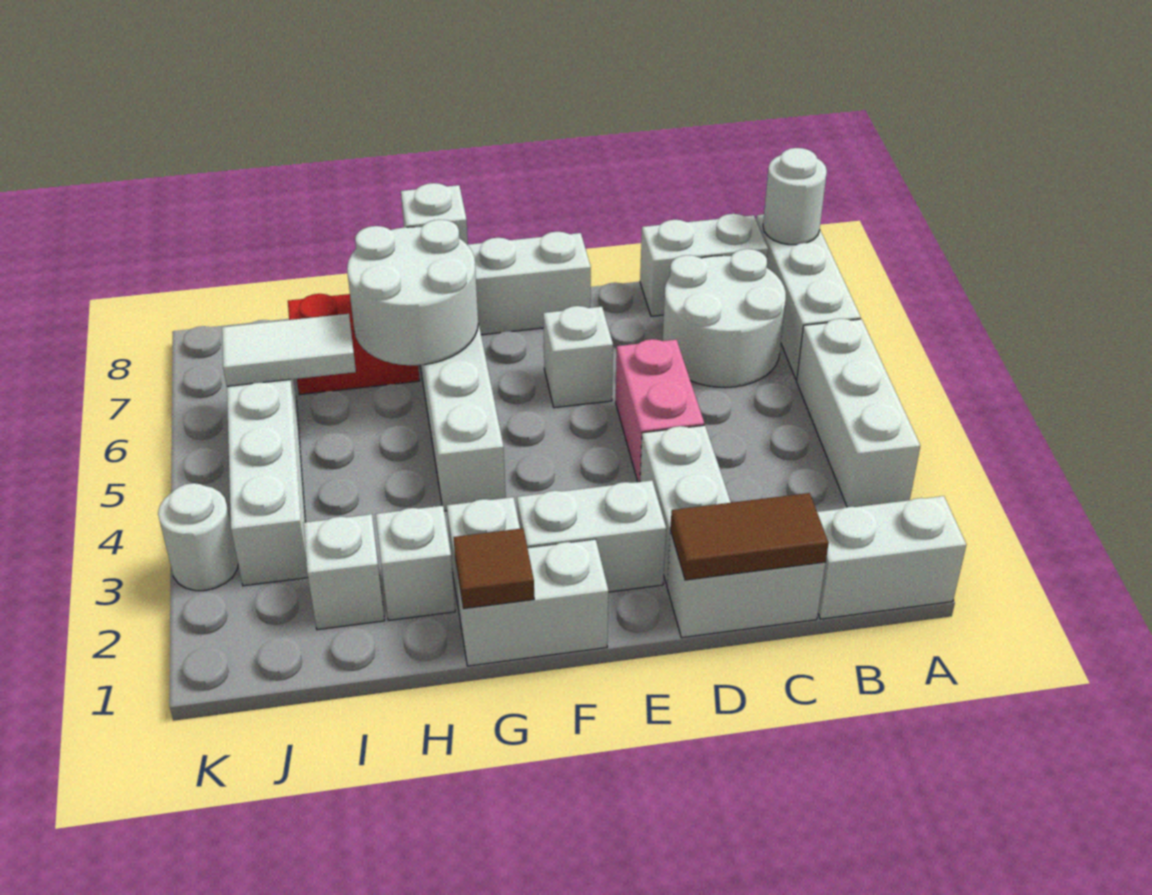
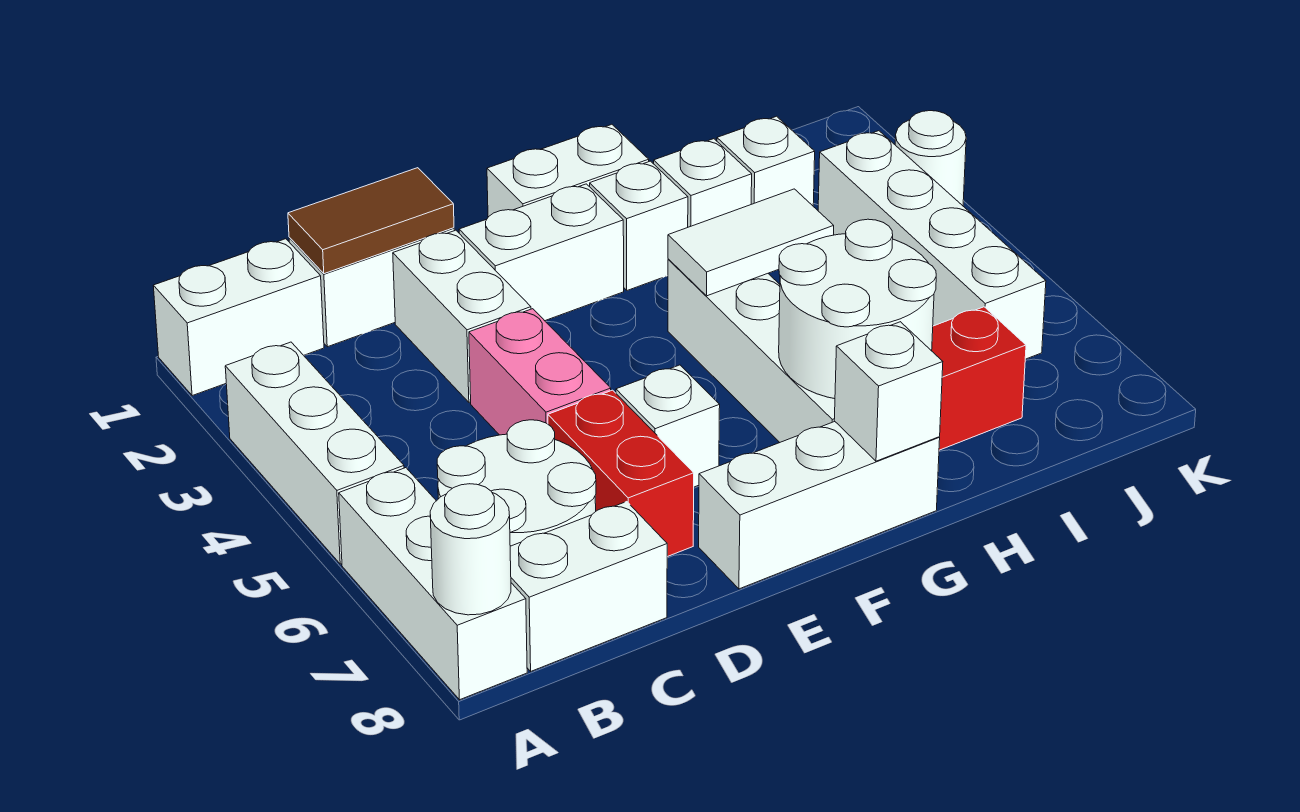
none -> red brick D6:D7 level 1
brown tile G1 level 2 -> none
white tile I6:J6 level 2 -> white tile G4:H4 level 2

